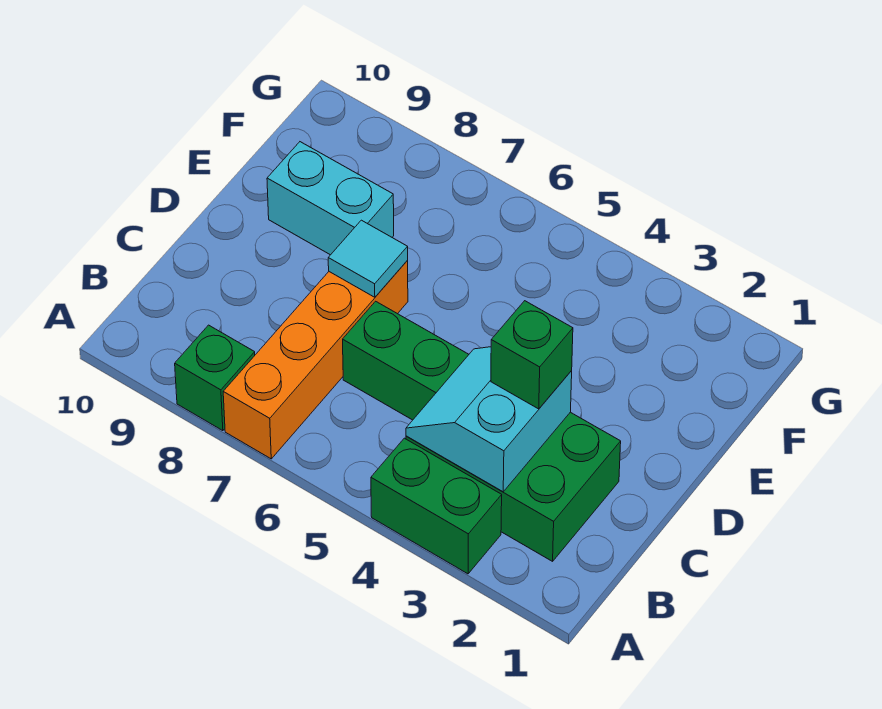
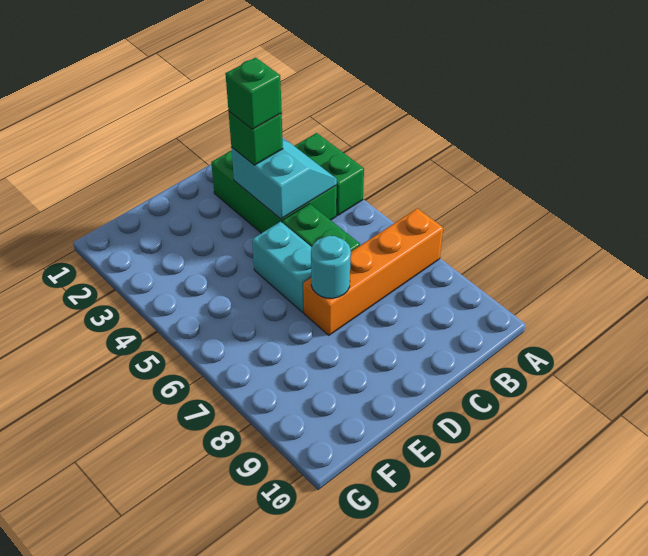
green brick A8 level 1 -> green brick C3 level 4
cyan slope B3:C4 level 2 top 3 -> cyan slope B3:C4 level 2 top C
cyan tile D7 level 2 -> cyan round brick D7 level 2
cyan brick E8:E9 level 1 -> cyan brick D5:D6 level 1

